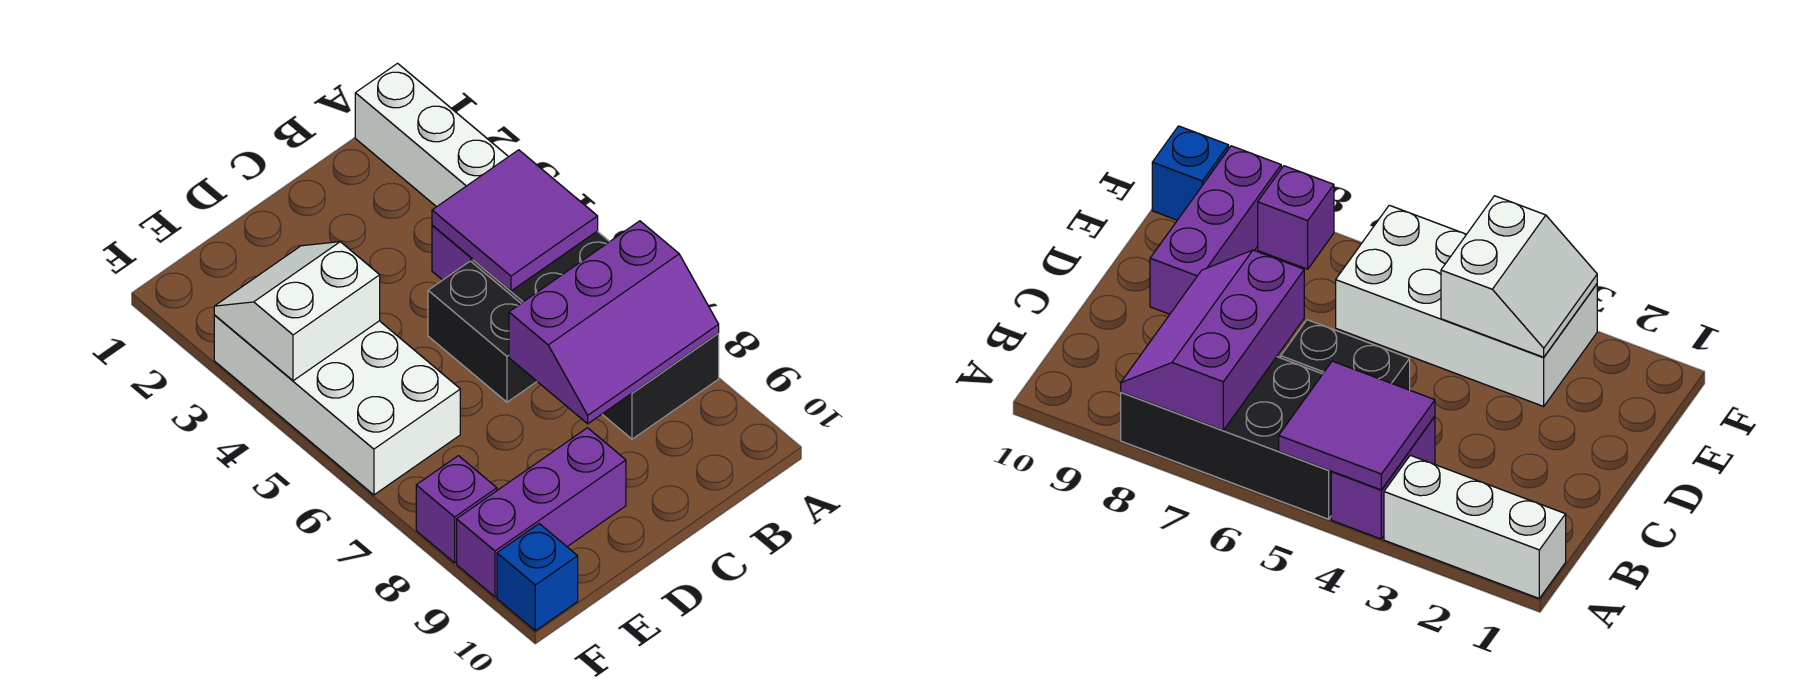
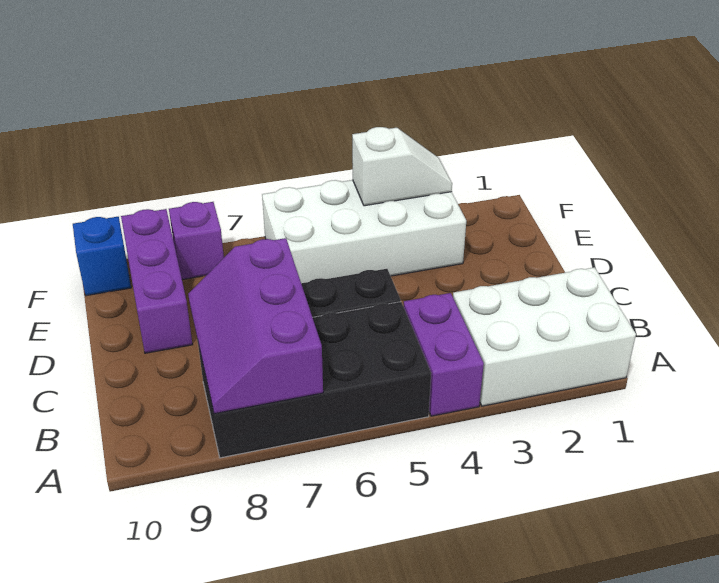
white brick A1:A3 level 1 -> white brick A1:B3 level 1
purple tile A4:B5 level 2 -> none
white slope E3:F4 level 2 top 4 -> white slope F3:F4 level 2 top 4

